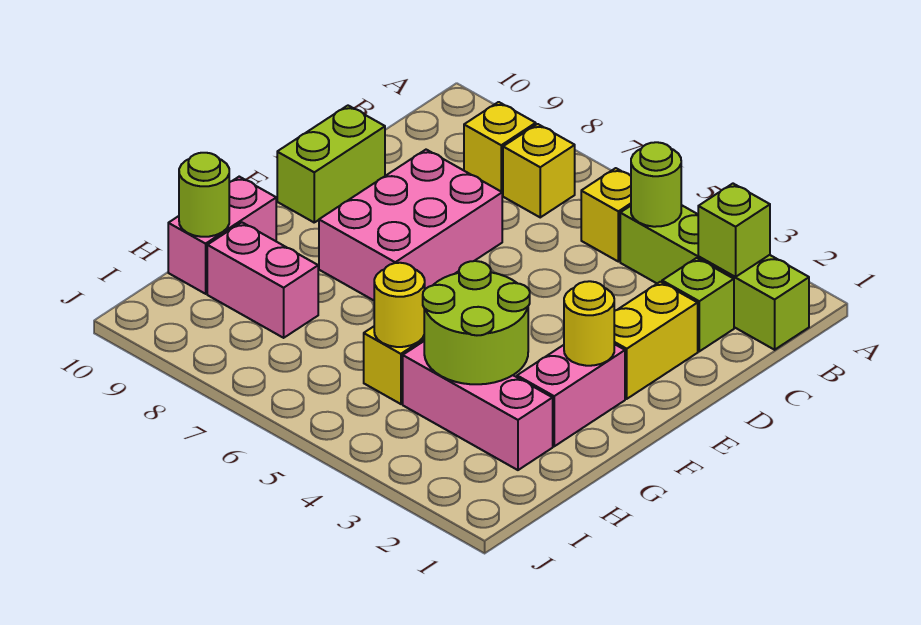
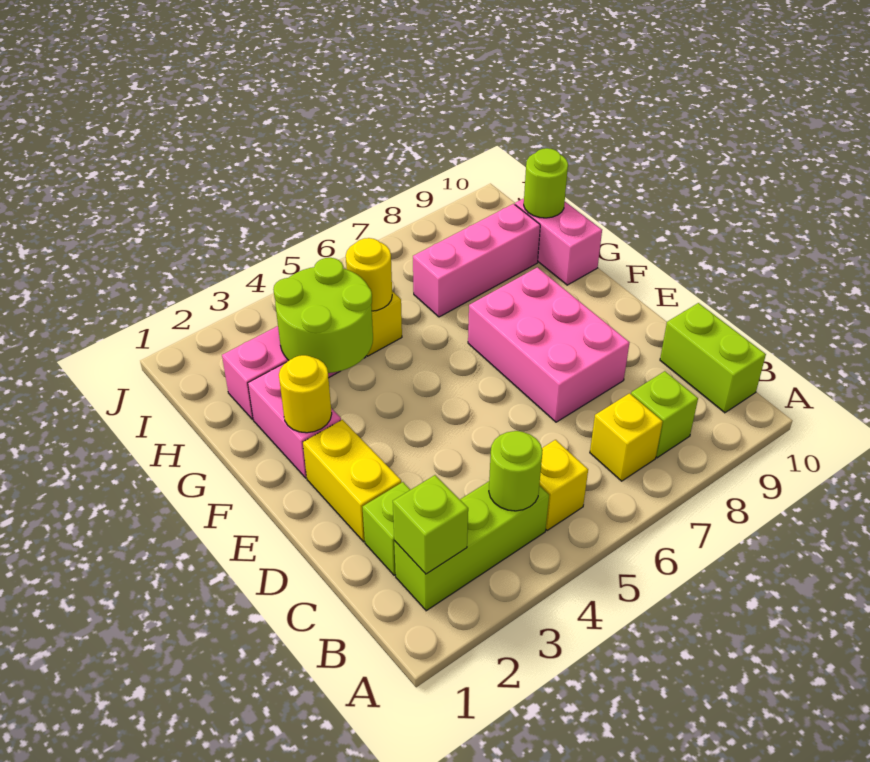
lime brick B1:B4 level 1 -> lime brick B2:B4 level 1
yellow brick B8 level 1 -> lime brick B8 level 1
lime brick D10:E10 level 1 -> lime brick B10:C10 level 1
pink brick H8:H9 level 1 -> pink brick H7:H9 level 1

